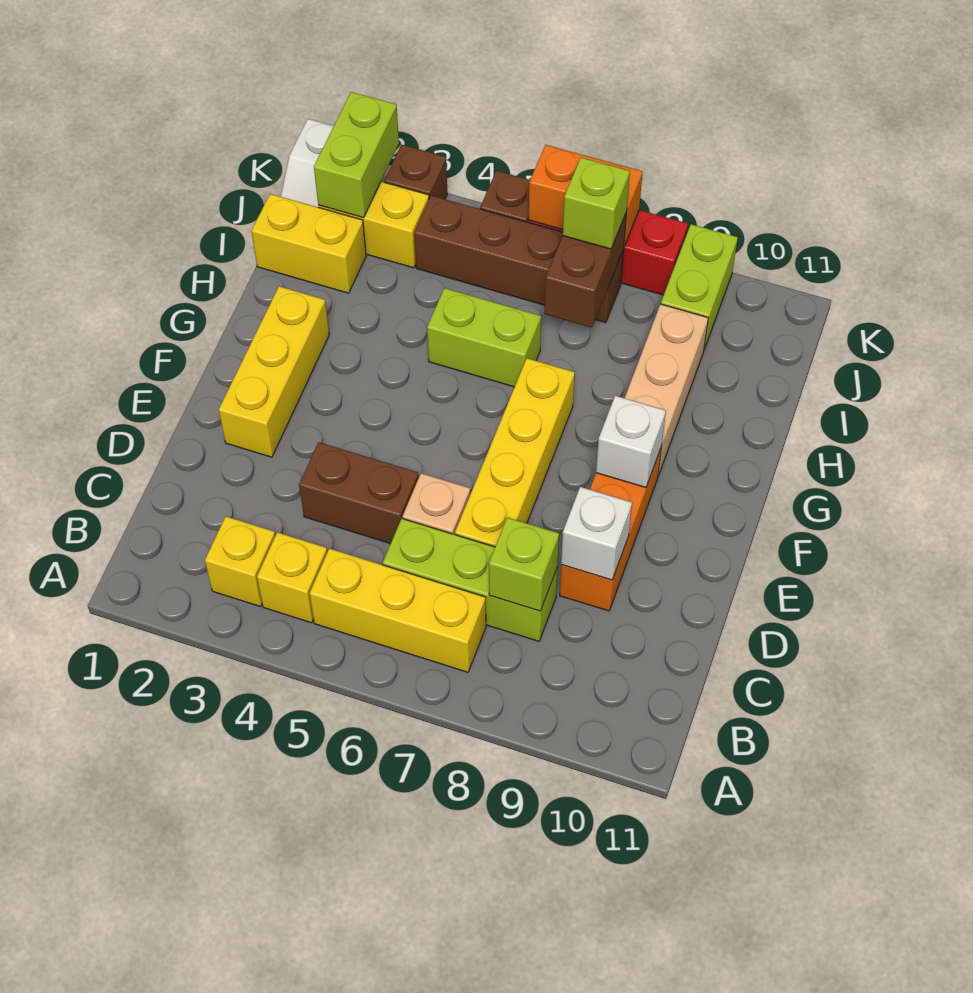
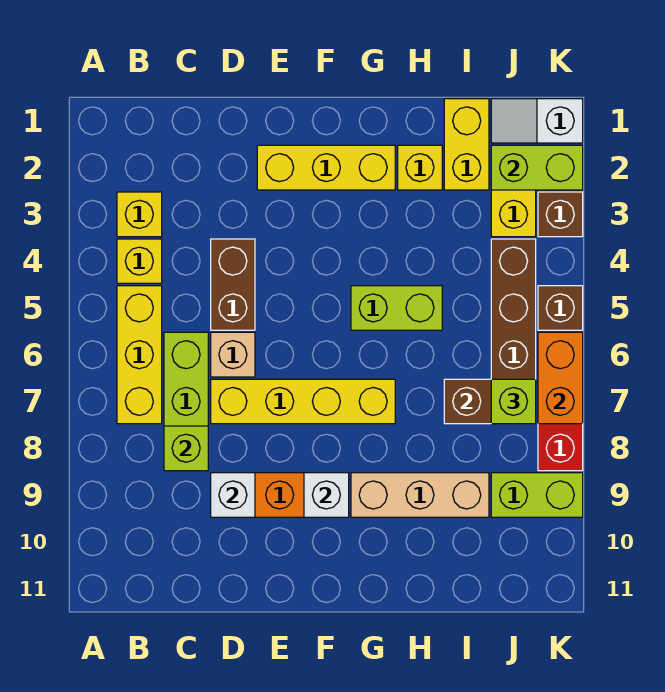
none -> yellow brick H2 level 1
lime brick H5:H6 level 1 -> lime brick G5:H5 level 1

